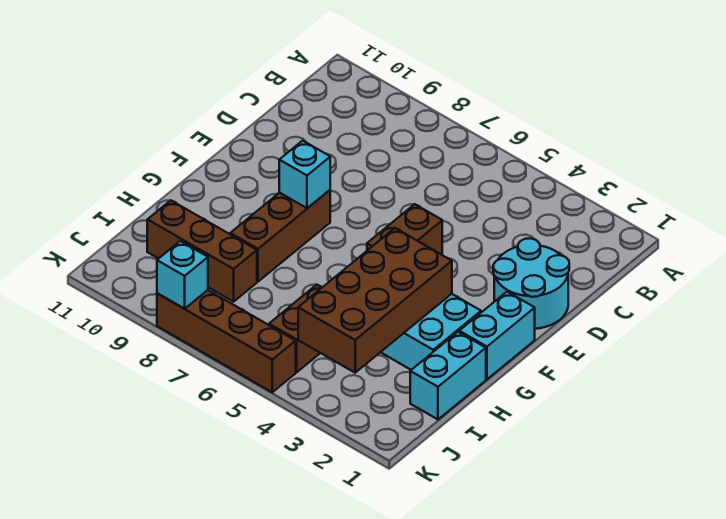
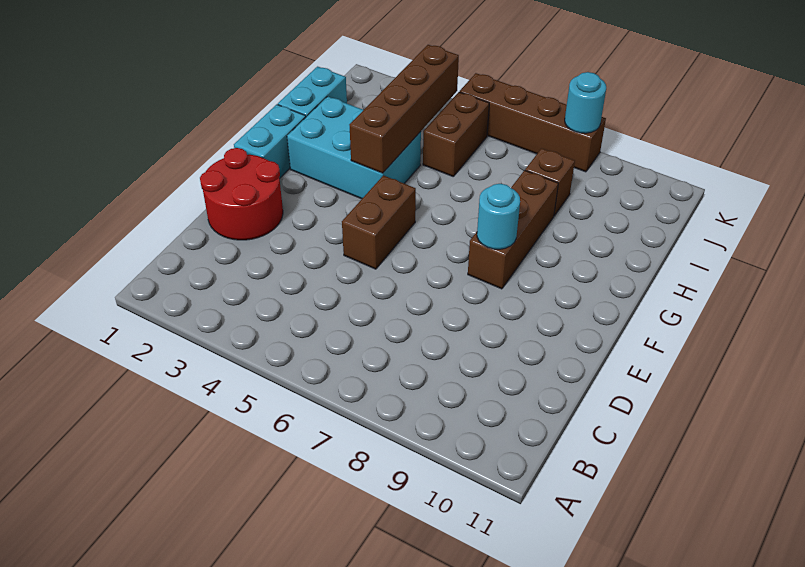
cyan round brick D1:E2 level 1 -> red round brick D1:E2 level 1
cyan brick F8 level 2 -> cyan round brick F8 level 2
brown brick G3:J4 level 2 -> brown brick G4:J4 level 2
brown brick I8:I10 level 1 -> brown brick I8 level 1
cyan brick K8 level 2 -> cyan round brick K8 level 2

